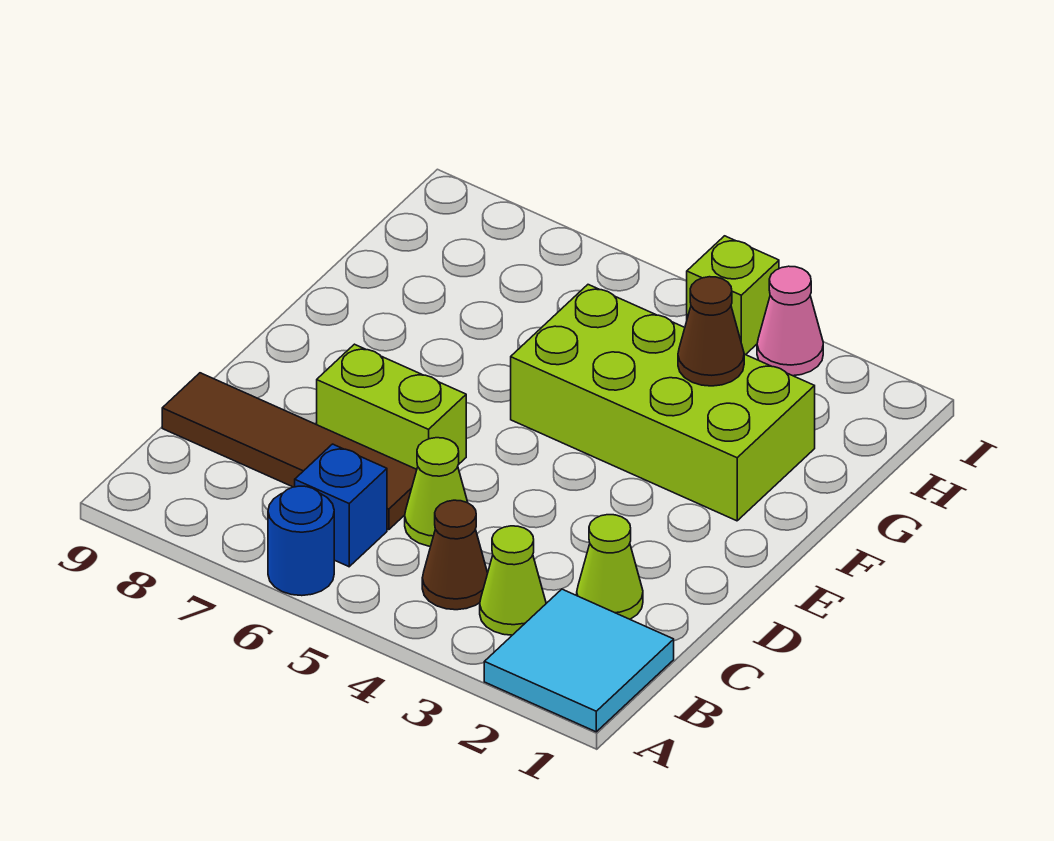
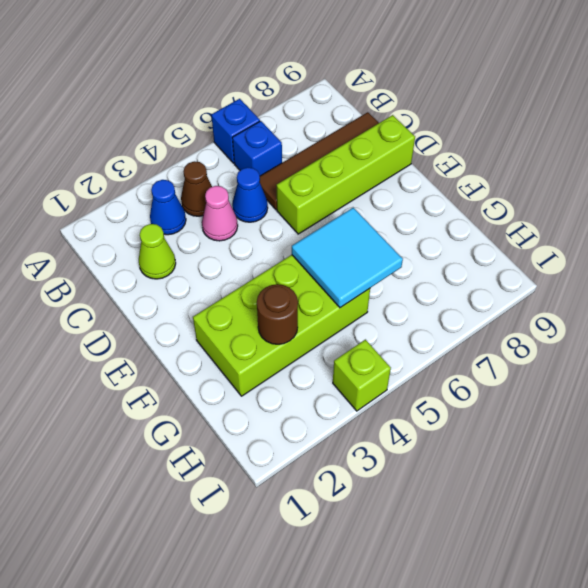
cyan tile A1:B2 level 1 -> cyan tile F5:G6 level 2
blue round brick A6 level 1 -> blue brick A6 level 1
lime cone B3 level 1 -> blue cone B3 level 1
lime cone C5 level 1 -> blue cone C5 level 1
lime brick D6:D7 level 1 -> lime brick D6:D9 level 1
brown cone G3 level 2 -> brown round brick G3 level 2
pink cone I3 level 1 -> pink cone C4 level 1

